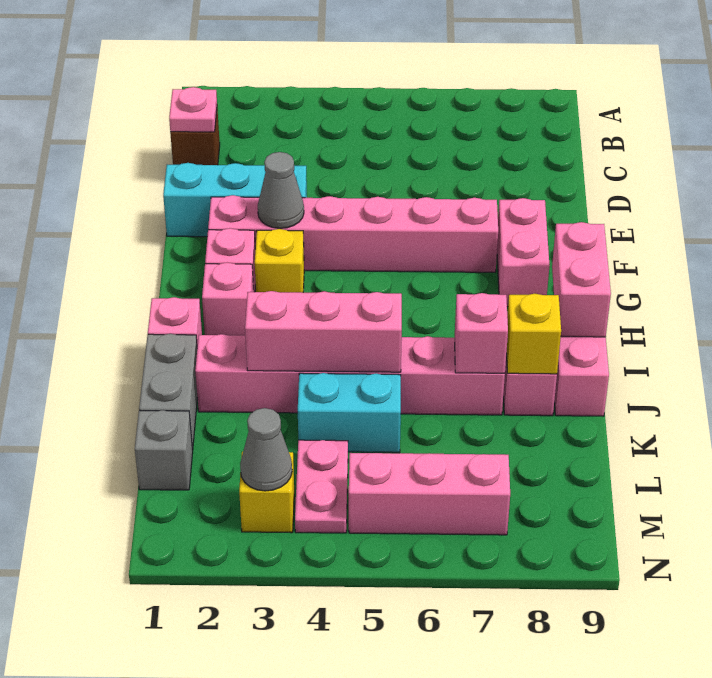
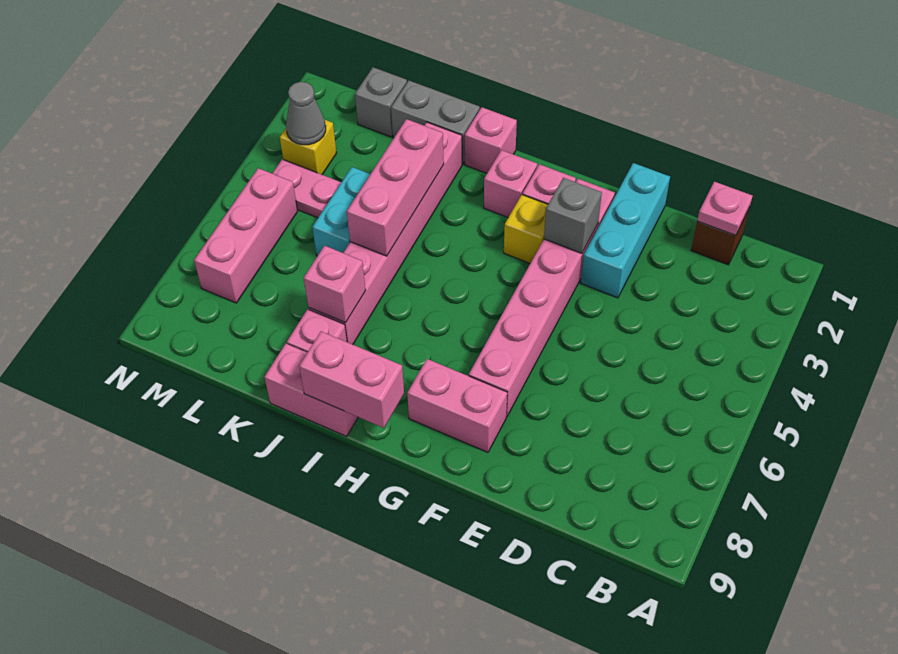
grey cone F3 level 2 -> grey brick F3 level 2
yellow brick J8 level 2 -> none

